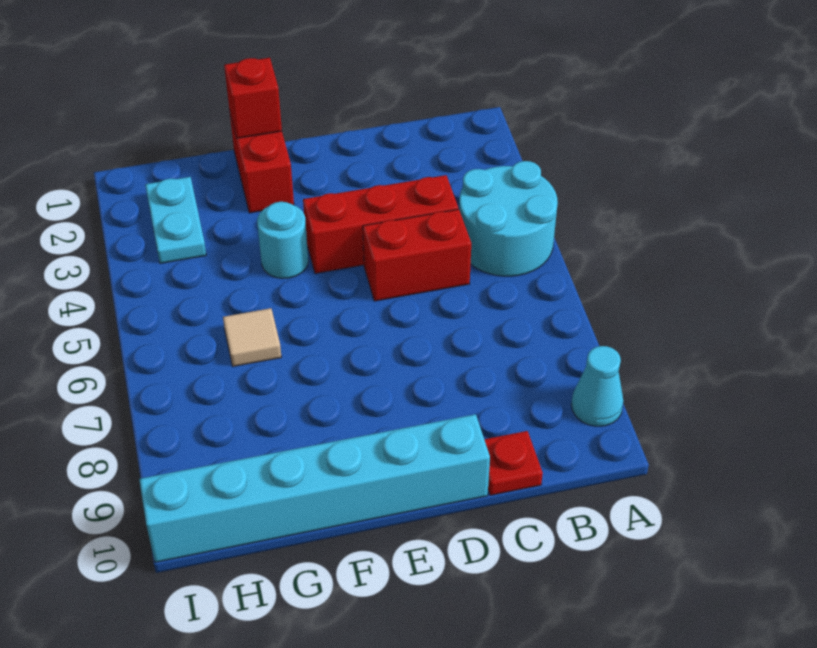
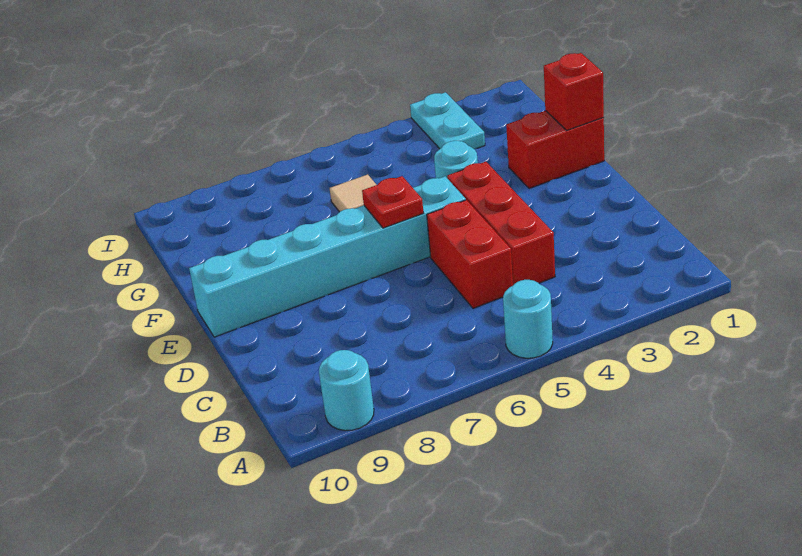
cyan round brick A4:B5 level 1 -> cyan round brick A5 level 1
cyan cone A9 level 1 -> cyan round brick A9 level 1
red plate C10 level 1 -> red plate E6 level 2
cyan brick D10:I10 level 1 -> cyan brick E5:E10 level 1
cyan plate H2:H3 level 1 -> cyan plate H3:I3 level 1

